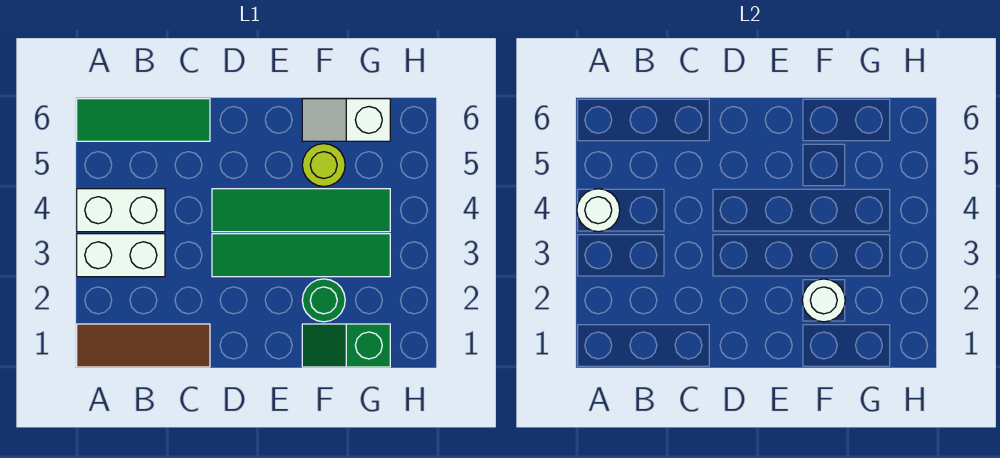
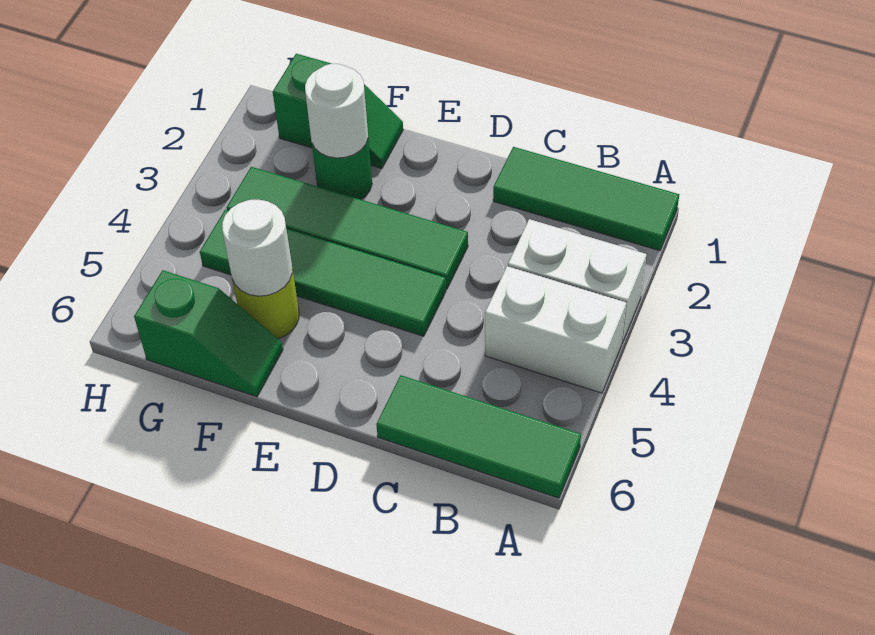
brown tile A1:C1 level 1 -> green tile A1:C1 level 1
white round brick A4 level 2 -> white round brick F5 level 2
white slope F6:G6 level 1 top G -> green slope F6:G6 level 1 top G

